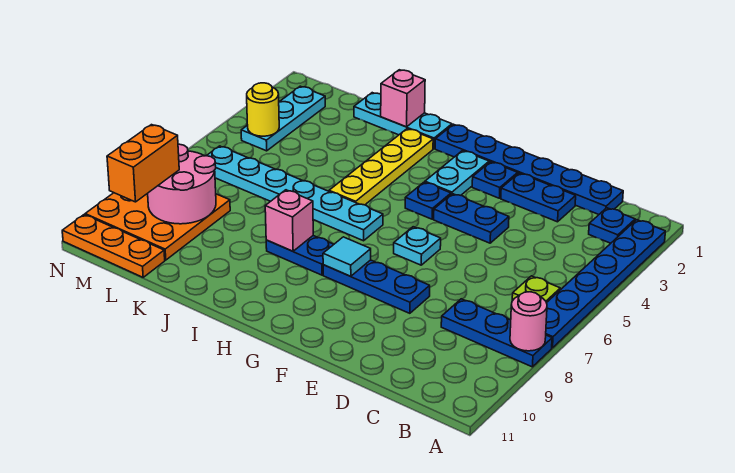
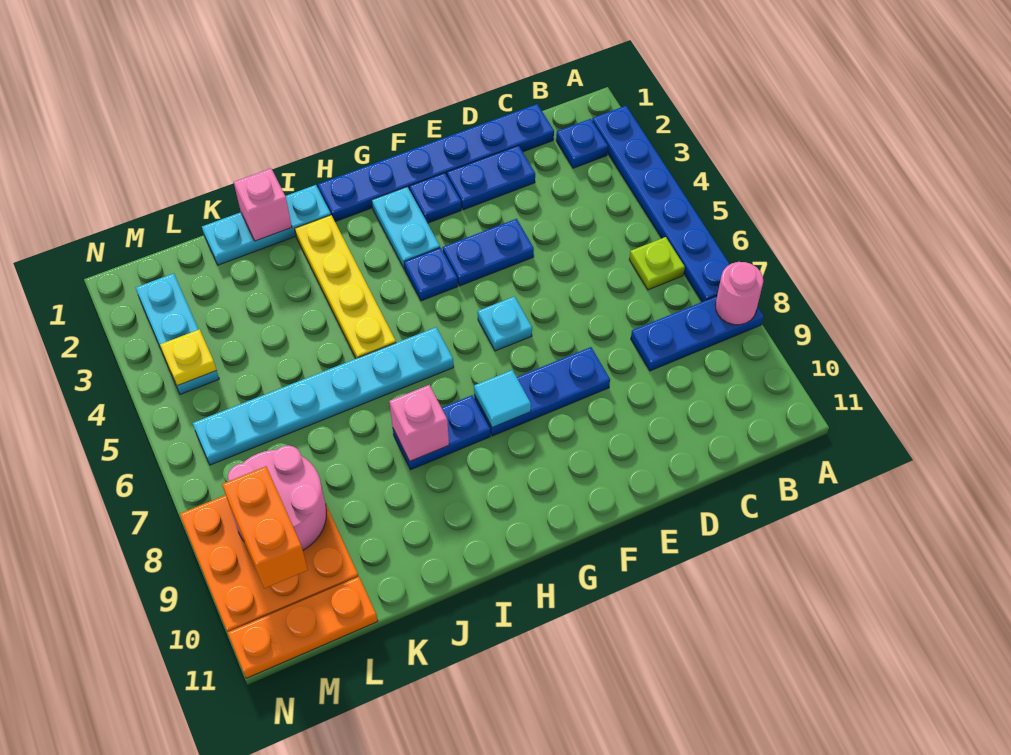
yellow round brick M4 level 2 -> yellow plate M4 level 2

